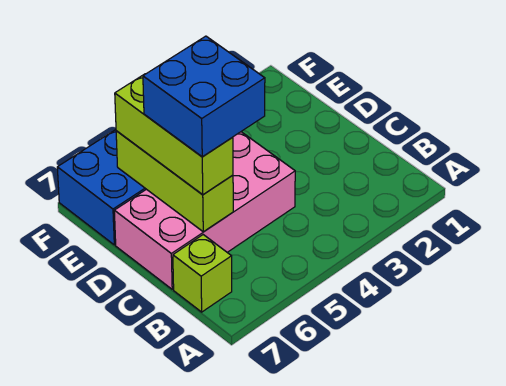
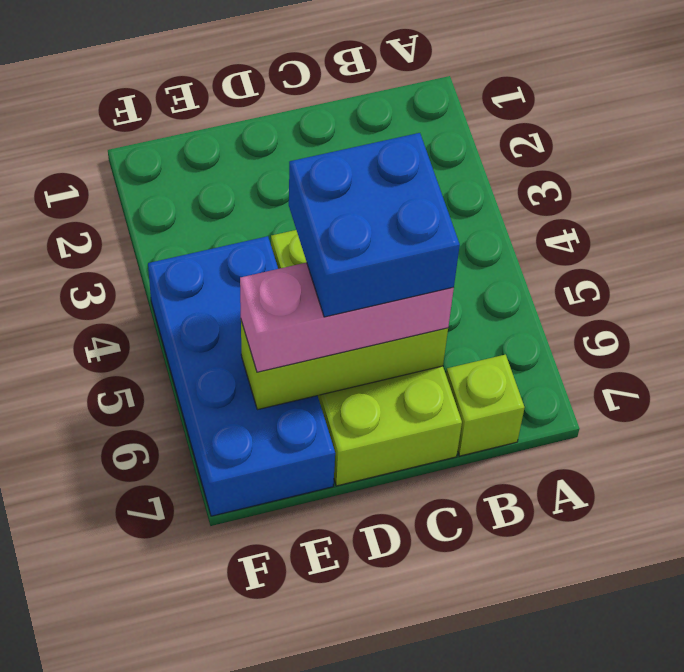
pink brick C4:D7 level 1 -> lime brick C4:D7 level 1
lime brick C6:E6 level 3 -> pink brick C6:E6 level 3

